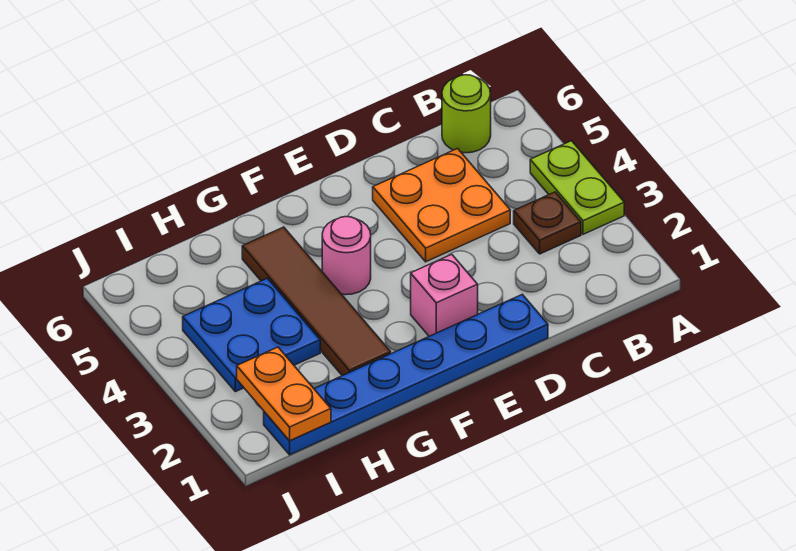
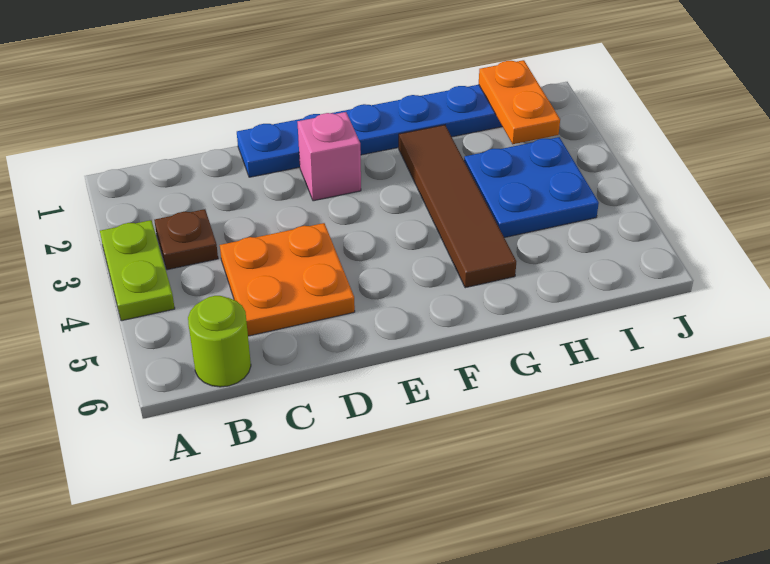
pink round brick F4 level 1 -> none

